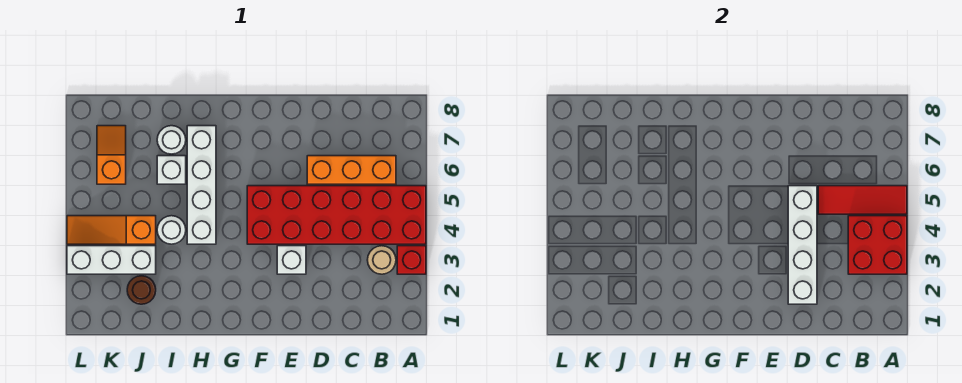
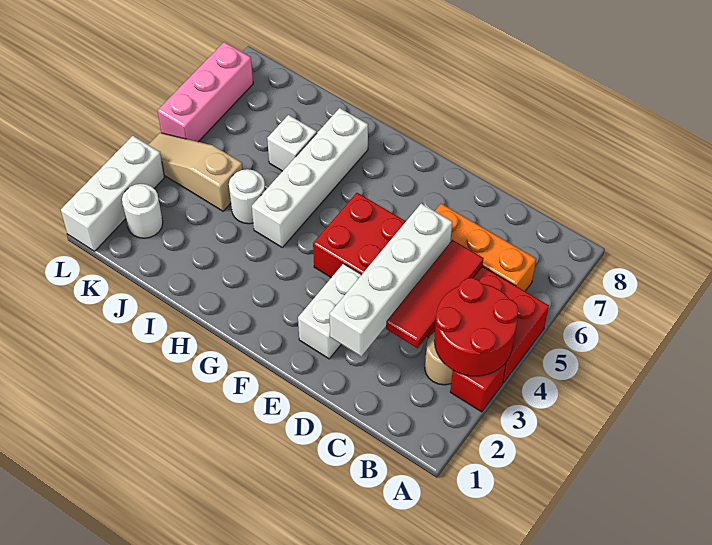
red brick A3:B4 level 2 -> red round brick A3:B4 level 2
red tile A5:C5 level 2 -> red tile C3:C5 level 2
white brick E3 level 1 -> white brick E2:E3 level 1
white round brick I7 level 1 -> white round brick K2 level 1
brown round brick J2 level 1 -> none
white brick J3:L3 level 1 -> white brick L1:L3 level 1
orange slope J4:L4 level 1 top J -> tan slope J4:L4 level 1 top J
orange slope K6:K7 level 1 top 6 -> none
none -> pink brick L5:L7 level 1

